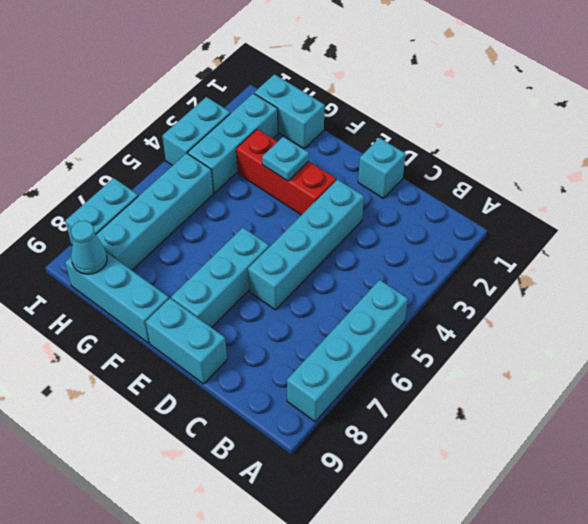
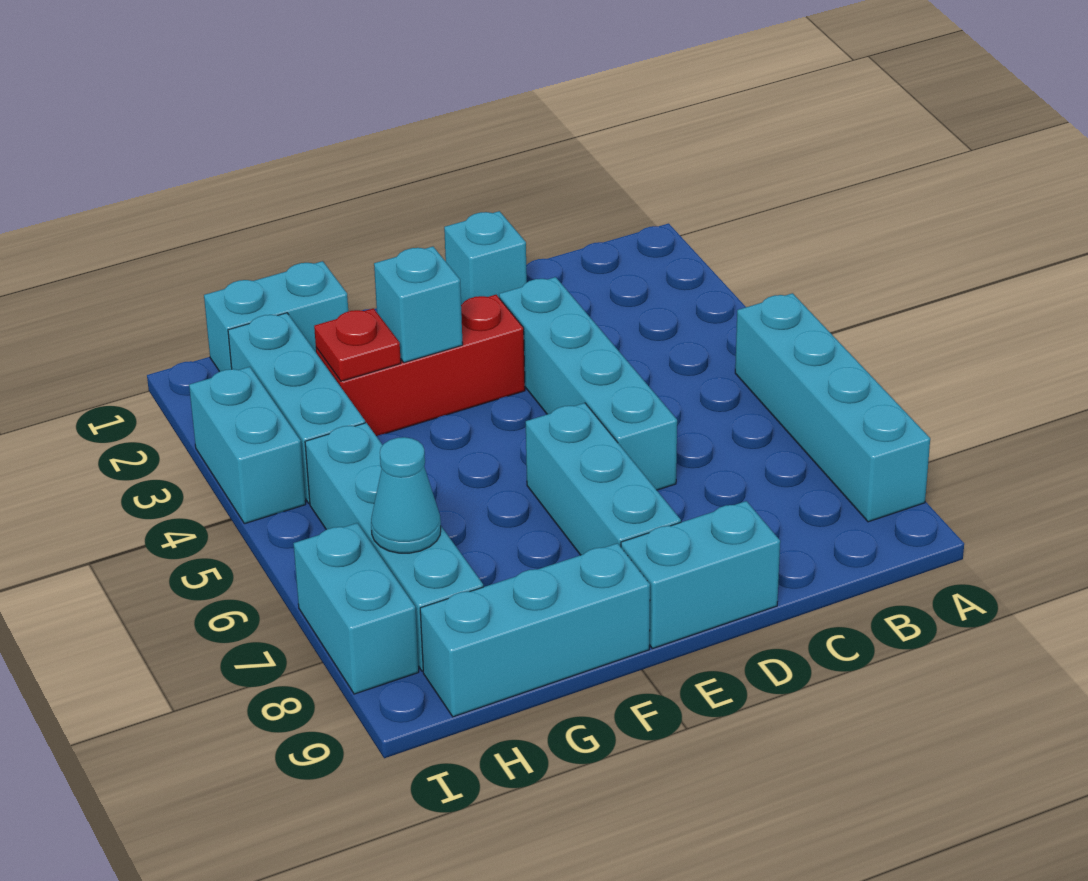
cyan plate F3 level 2 -> cyan brick F3 level 2
none -> red plate G3 level 2
cyan cone H9 level 2 -> cyan cone H7 level 2

